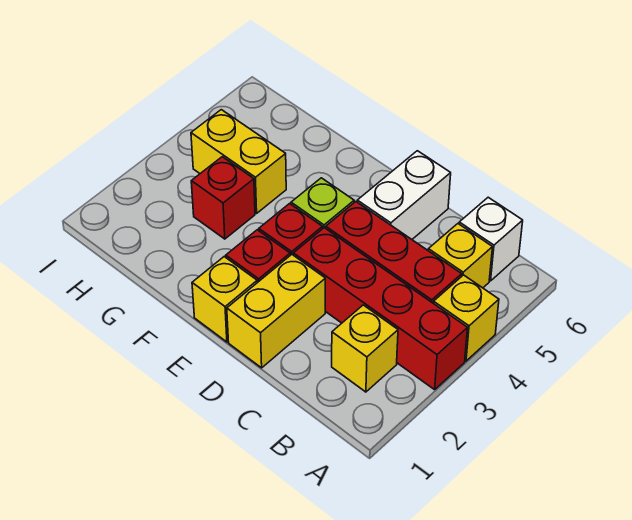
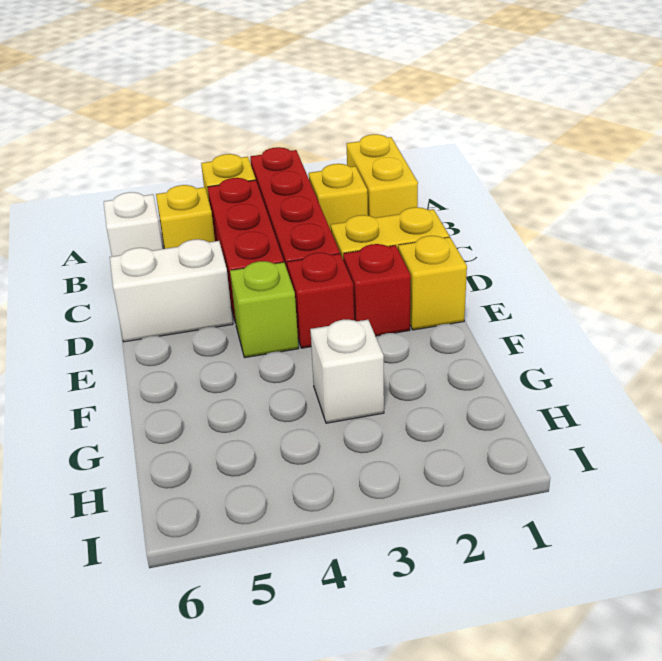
red brick G3 level 1 -> white brick G3 level 1
yellow brick G4:H4 level 1 -> yellow brick A1:B1 level 1

